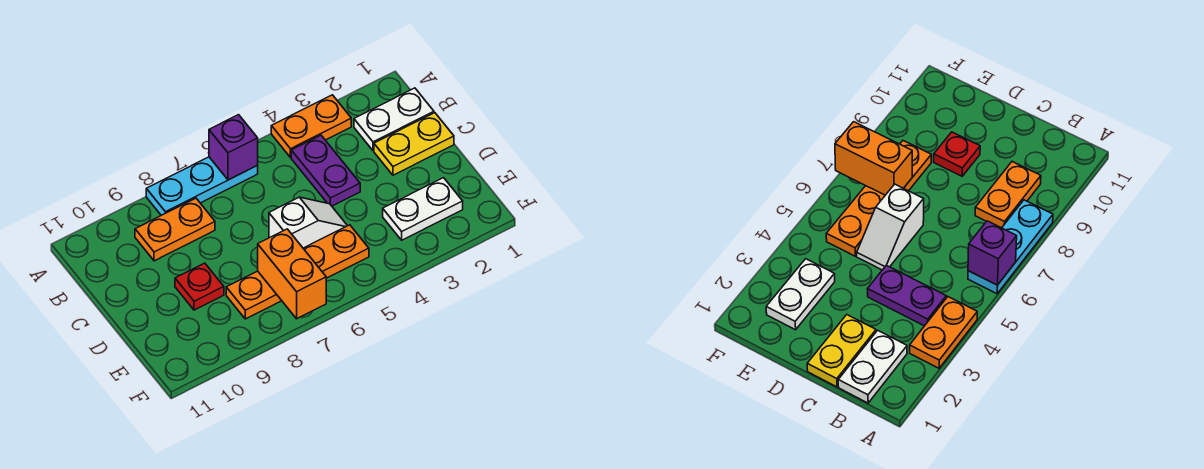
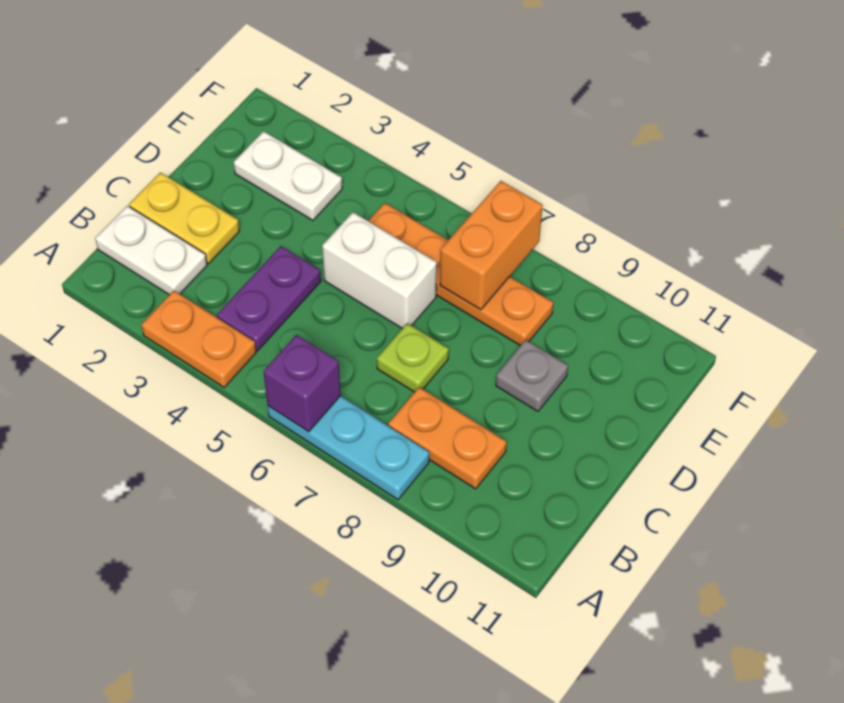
none -> lime plate C7 level 1
white slope D5:D6 level 1 top 6 -> white brick D5:D6 level 1
red plate D9 level 1 -> grey plate D9 level 1

